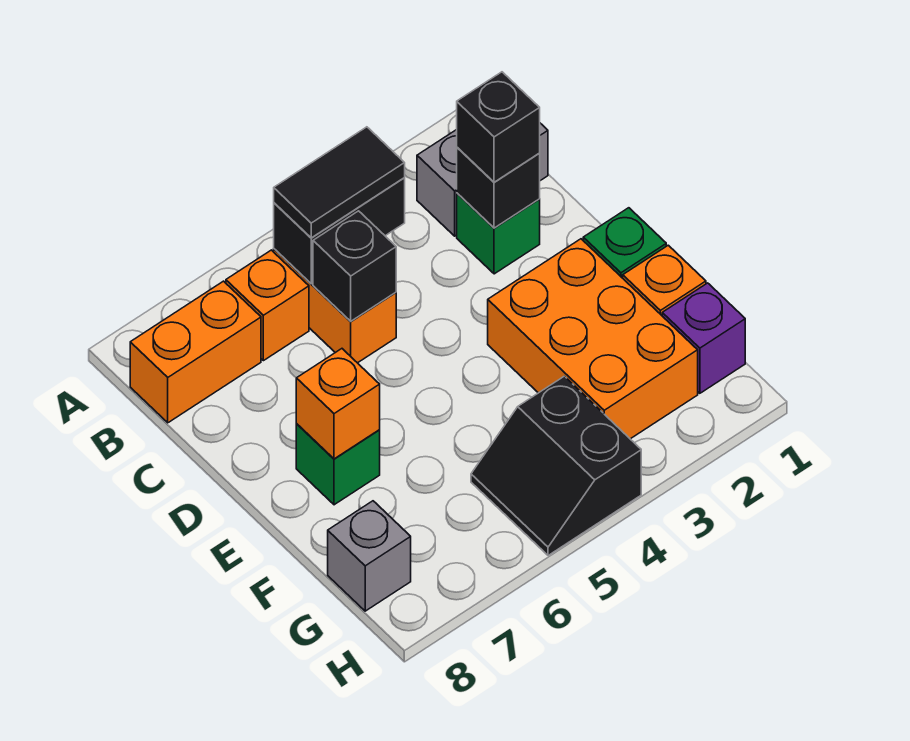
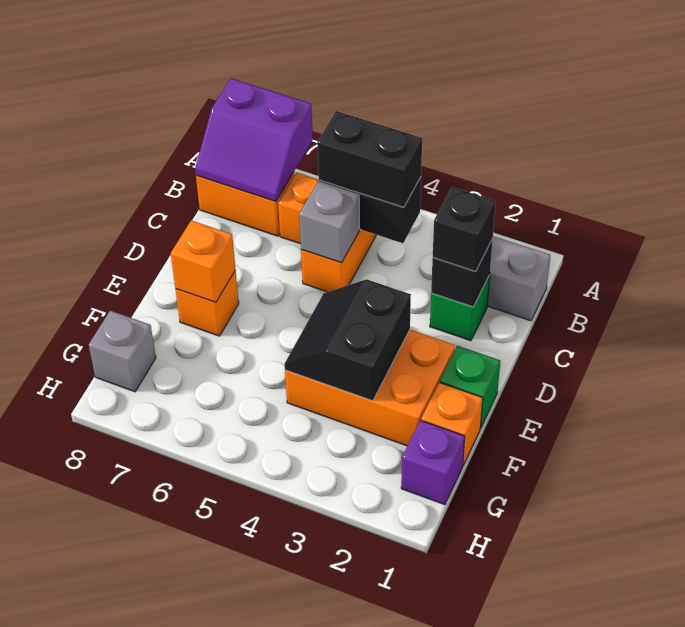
none -> purple slope A7:B8 level 2 top A
black tile B4:B5 level 3 -> black brick B4:B5 level 3
black brick C5 level 2 -> grey brick C5 level 2
orange brick E2:G3 level 1 -> orange brick E2:F4 level 1
green brick E7 level 1 -> orange brick E7 level 1
black slope G4:H5 level 1 top 4 -> black slope E3:F4 level 2 top 3

